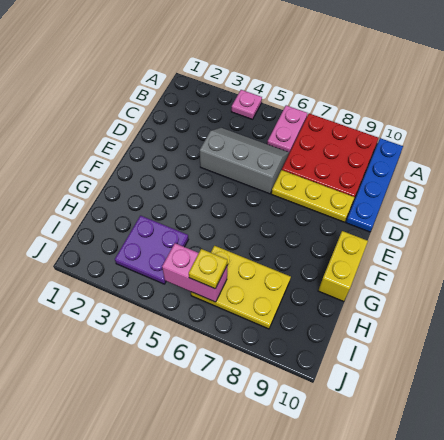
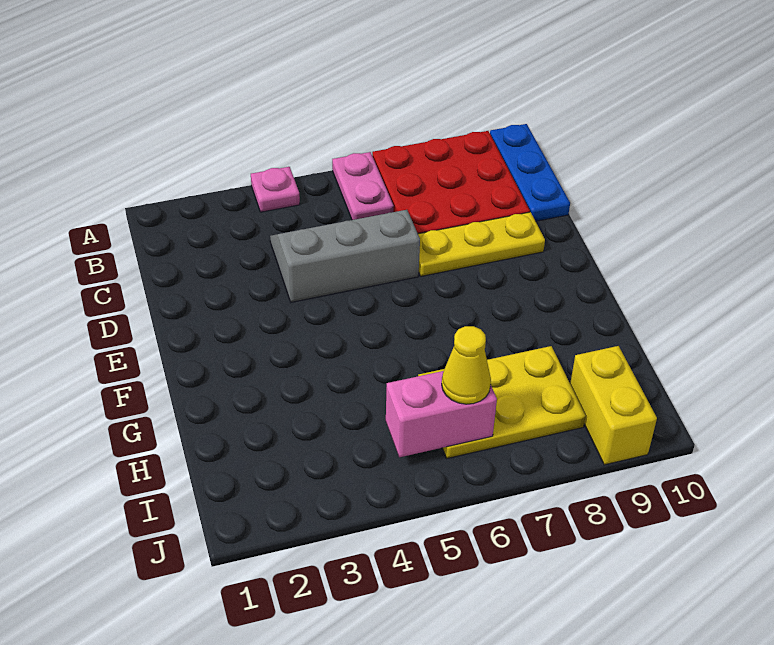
blue plate A10:D10 level 1 -> blue plate A10:C10 level 1
yellow brick F10:G10 level 1 -> yellow brick I9:J9 level 1
purple plate H3:I4 level 1 -> none
yellow plate I6 level 3 -> yellow cone I6 level 3

